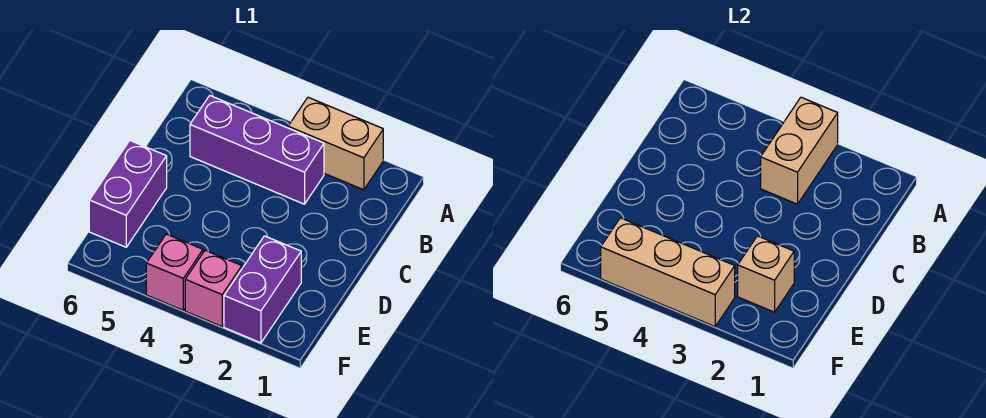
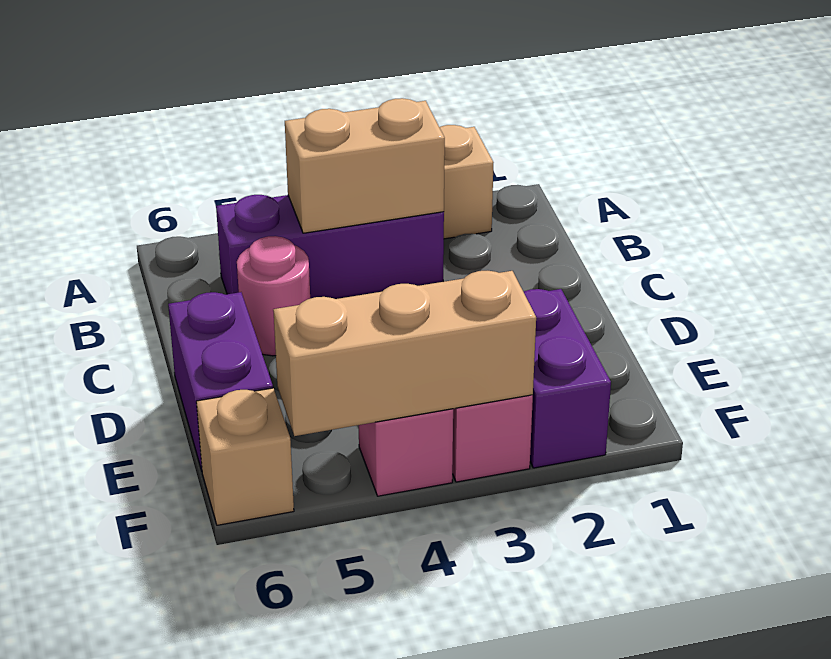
tan brick A3:B3 level 2 -> tan brick B3:B4 level 2
none -> pink round brick C5 level 1
tan brick E2 level 2 -> tan brick F6 level 1

